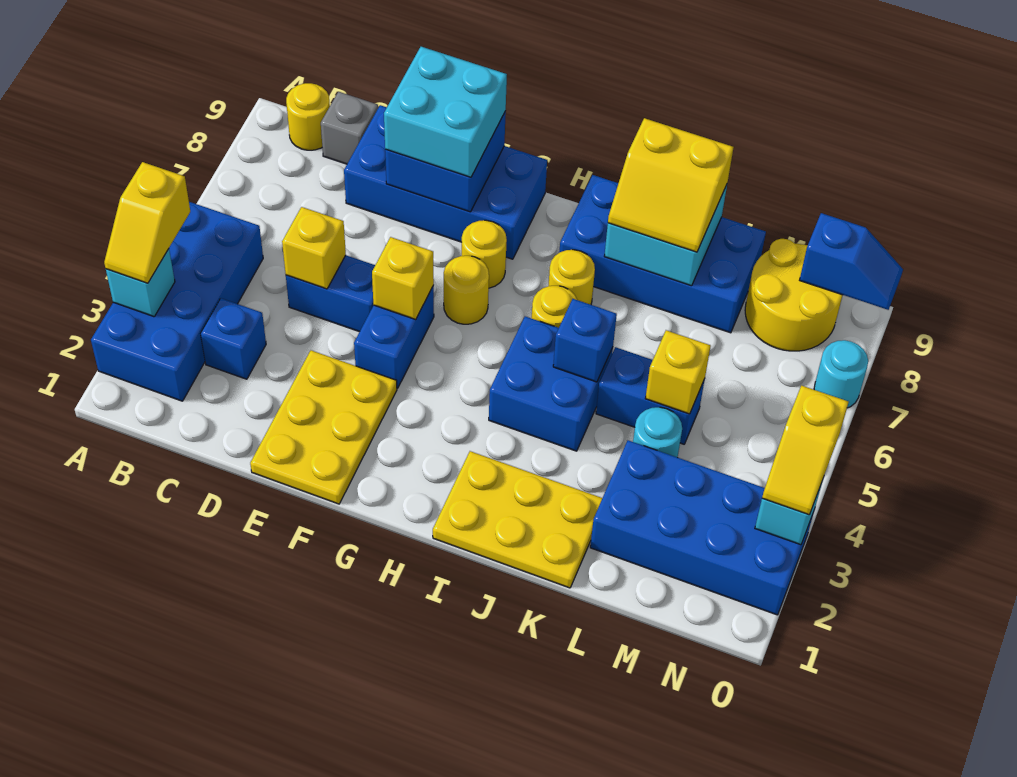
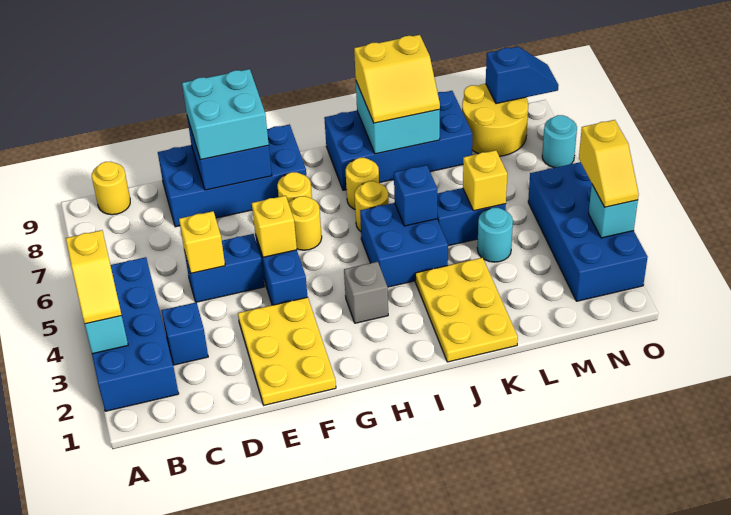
grey brick C9 level 1 -> grey brick H3 level 1
yellow plate I1:K2 level 1 -> yellow plate J1:K3 level 1
blue brick L2:O3 level 1 -> blue brick N2:O5 level 1

